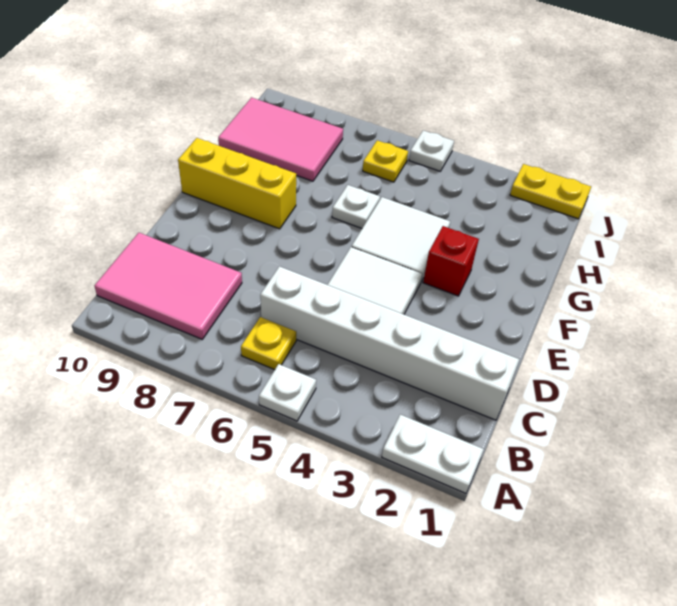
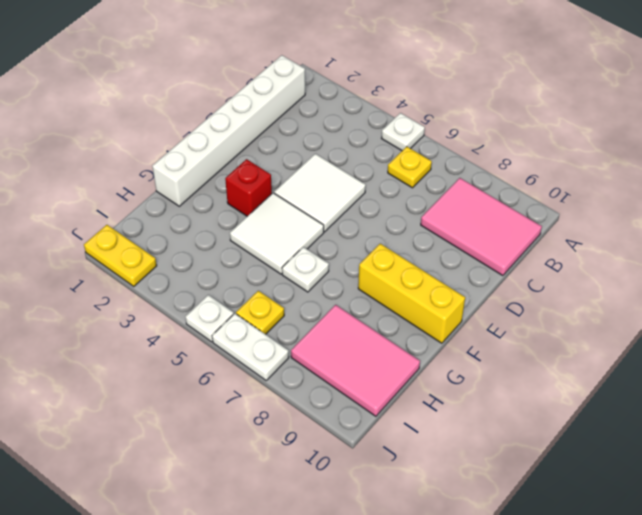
white plate A1:A2 level 1 -> white plate J6:J7 level 1
white brick C1:C6 level 1 -> white brick B1:G1 level 1

